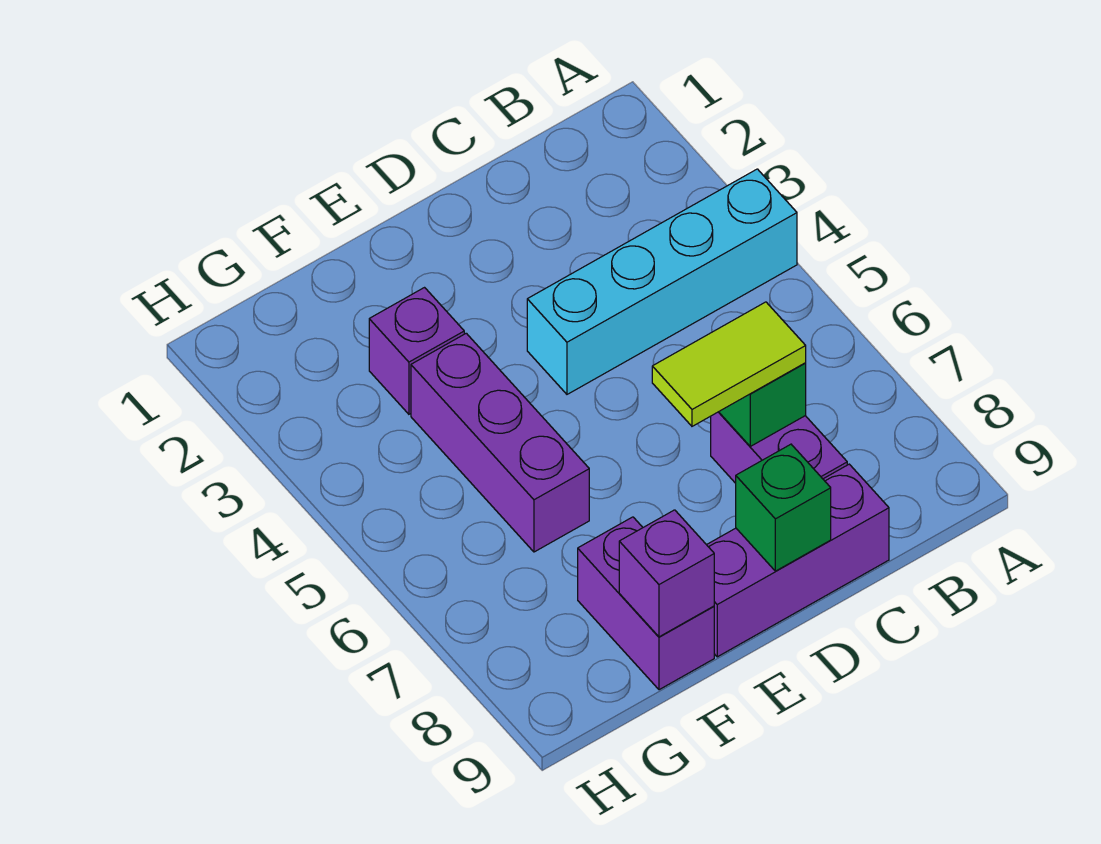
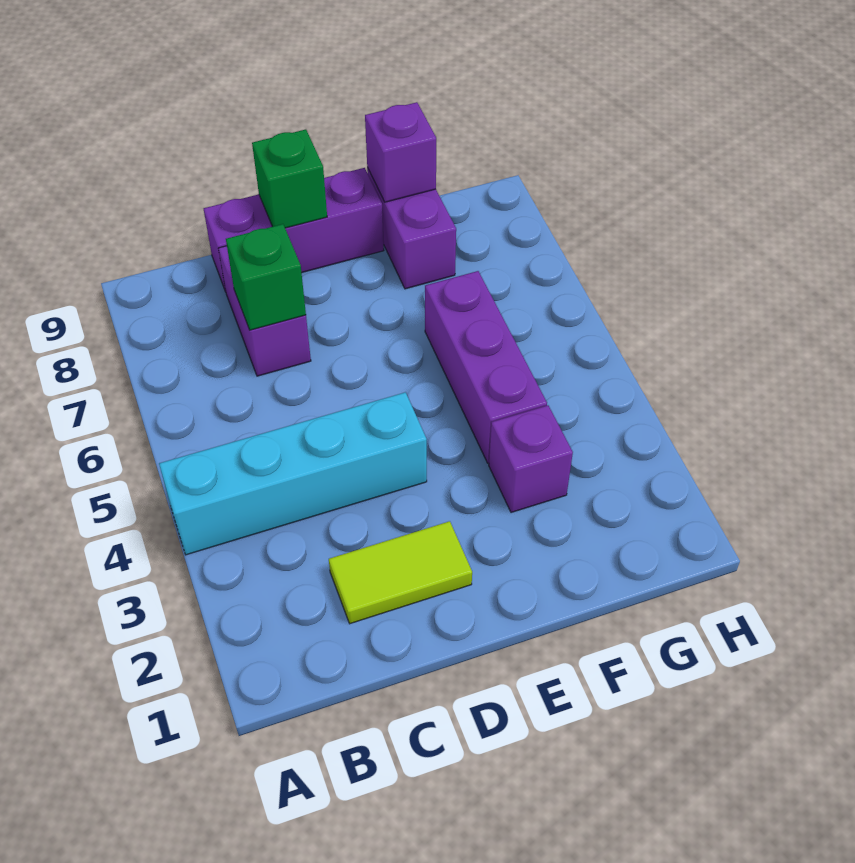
lime tile C7:D7 level 3 -> lime tile C2:D2 level 1

